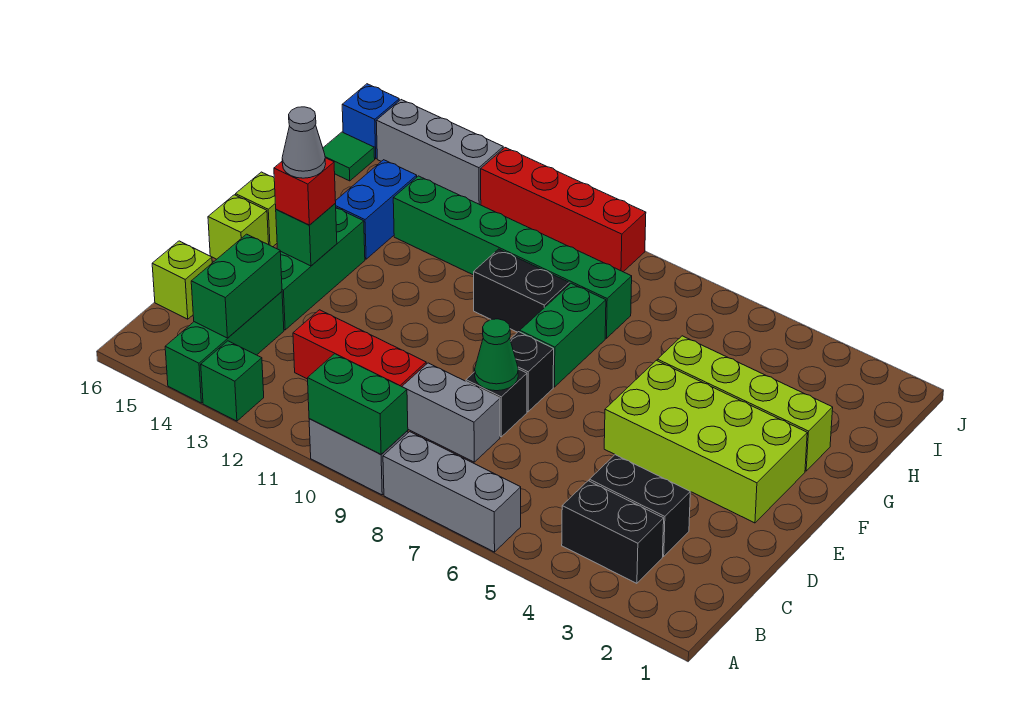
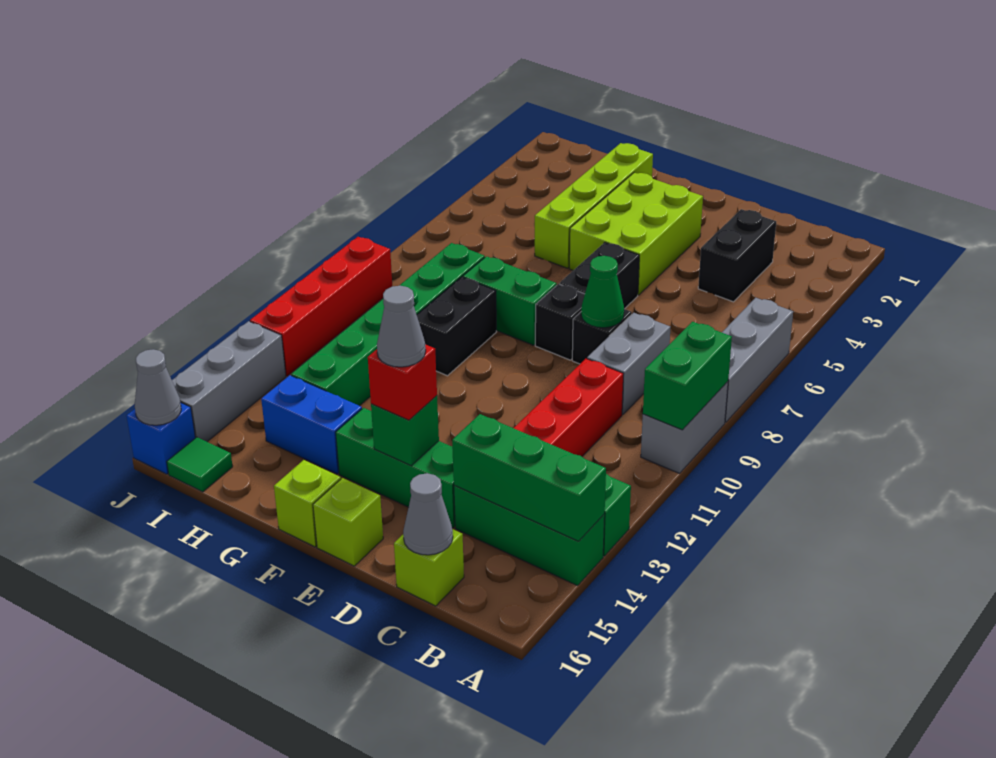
black brick B3:B4 level 1 -> black brick E6:E7 level 1
green brick B14:C14 level 2 -> green brick A14:C14 level 2
none -> grey cone C16 level 2
lime brick E2:F5 level 1 -> lime brick E3:F5 level 1
none -> grey cone J16 level 2

